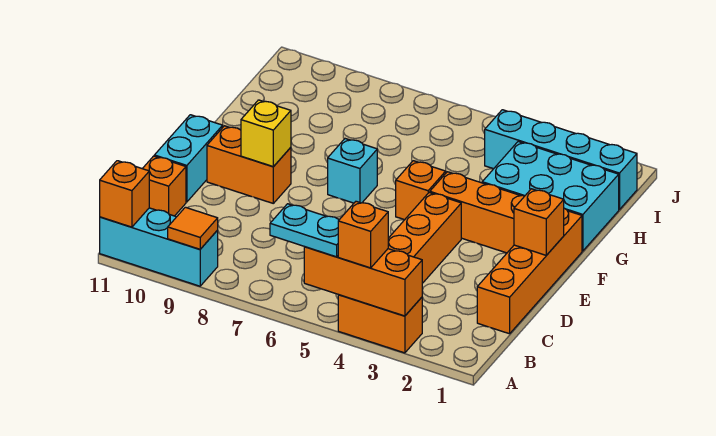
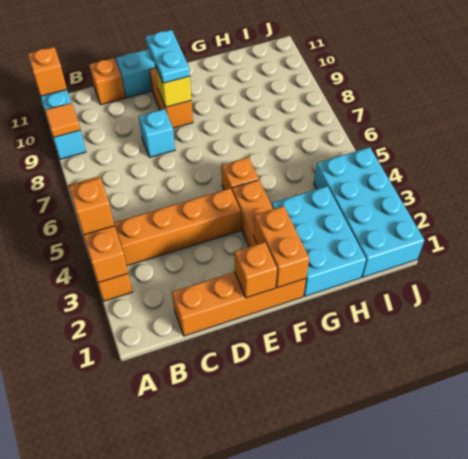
cyan plate A5:A6 level 3 -> cyan plate E9:E10 level 3
none -> orange brick F1:F2 level 2
cyan brick F7 level 1 -> cyan brick D8 level 1
cyan brick I1:I4 level 1 -> cyan brick I1:J4 level 1

